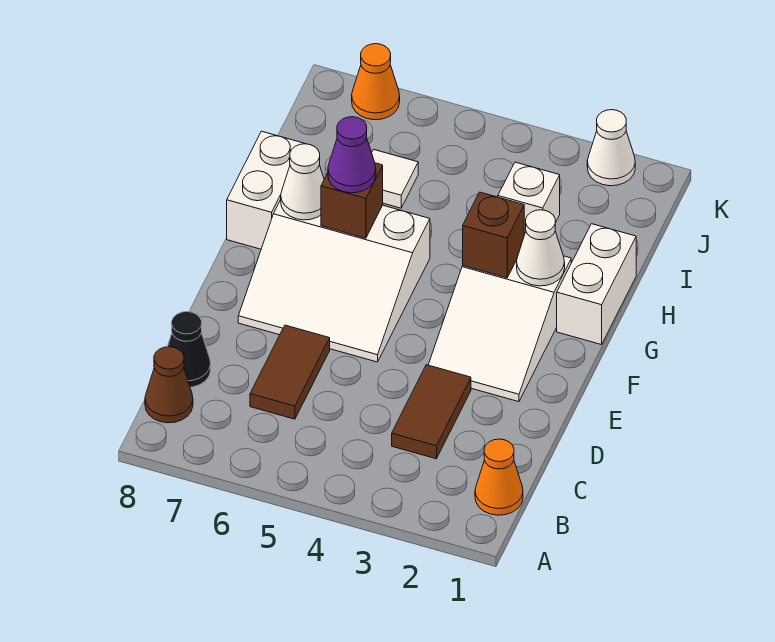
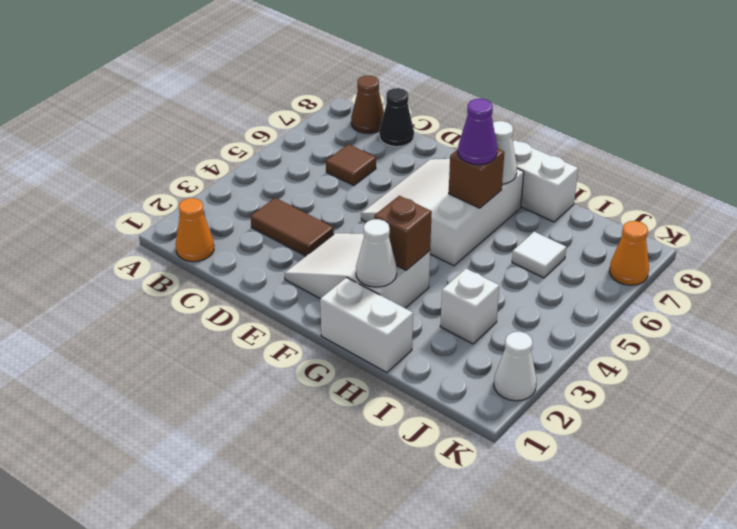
brown tile C6:D6 level 1 -> brown tile C6 level 1

